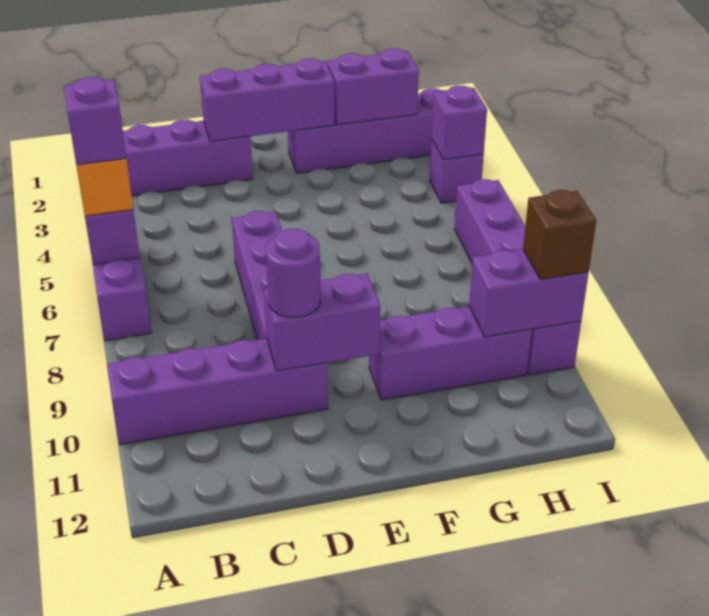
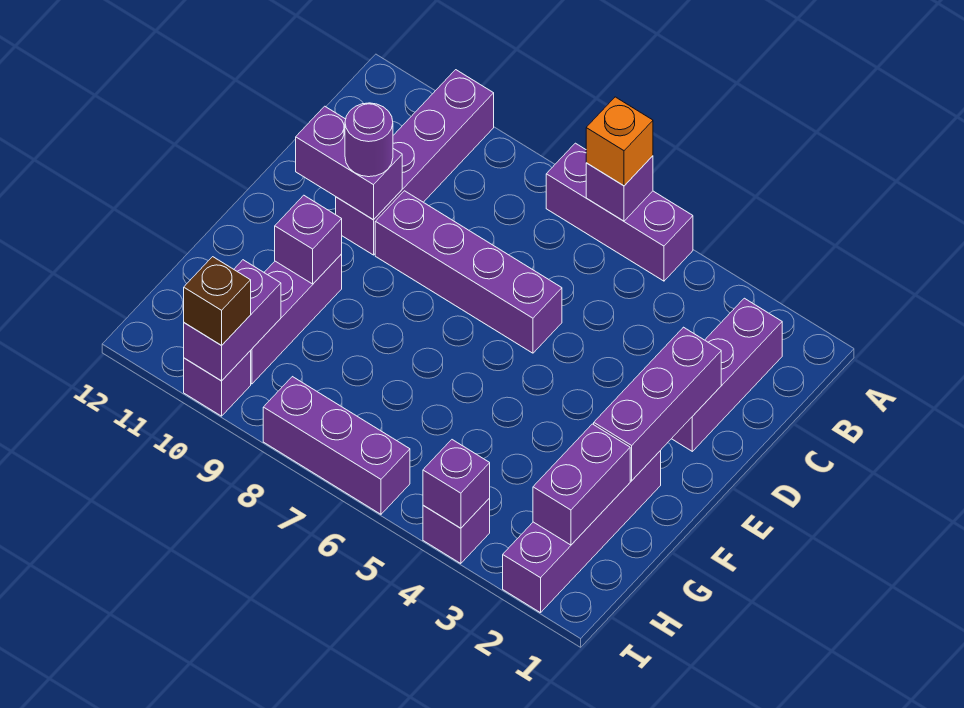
purple brick A6 level 4 -> purple brick F10 level 2
purple brick D10:E10 level 2 -> purple brick D10:D11 level 2

